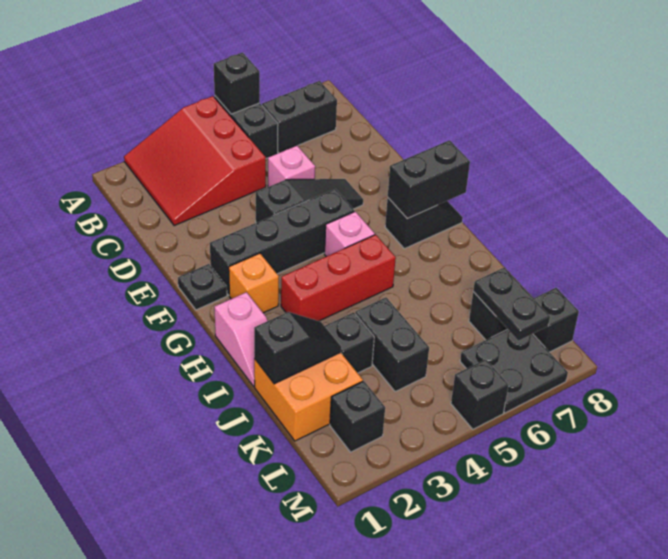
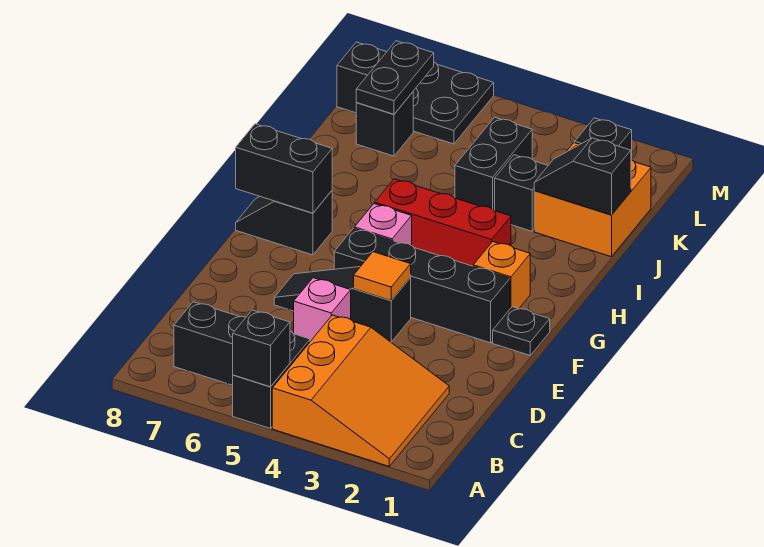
red slope A2:C4 level 1 top 4 -> orange slope A2:C4 level 1 top 4
none -> orange tile E4 level 2
pink slope H1:I1 level 1 top H -> none
black brick M5 level 1 -> none

